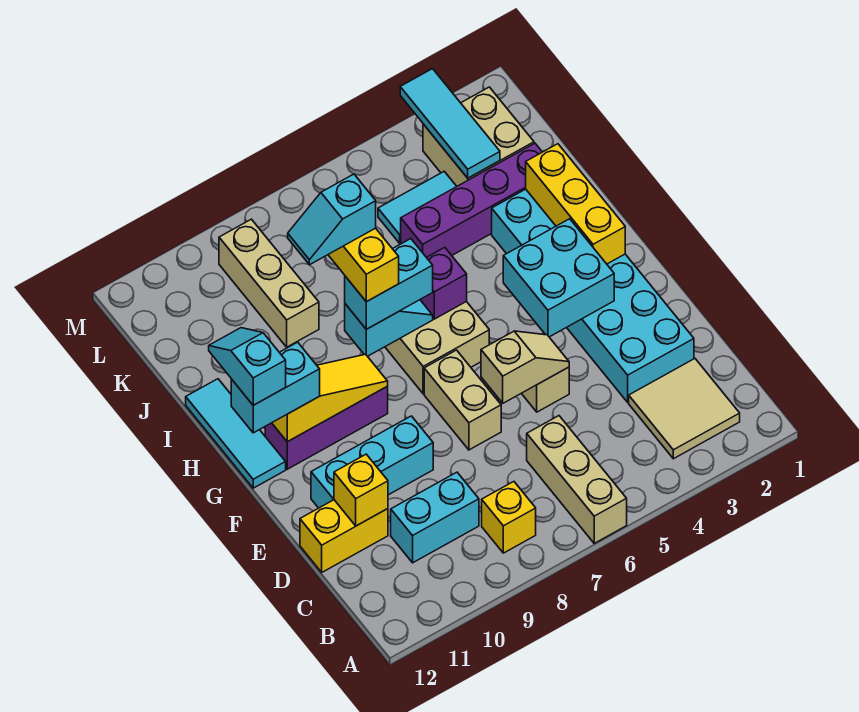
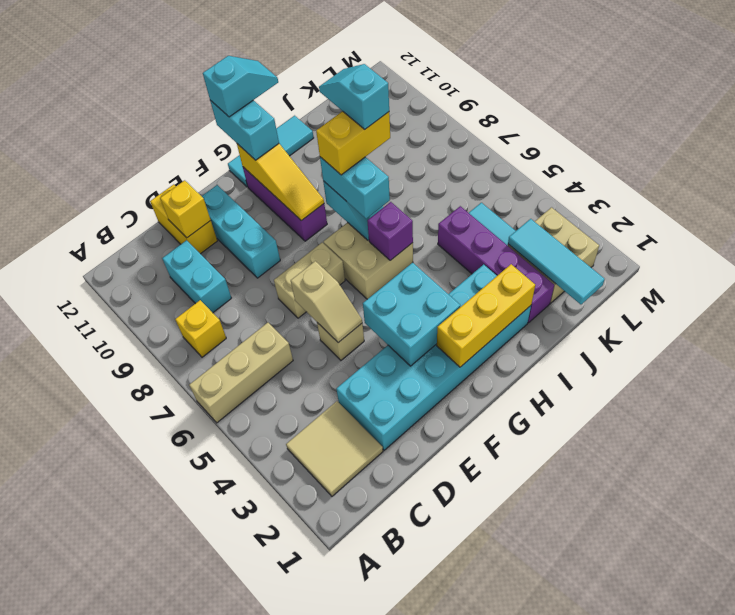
tan brick J9:L9 level 1 -> none
cyan tile K3:M3 level 2 -> cyan tile K1:K3 level 2

